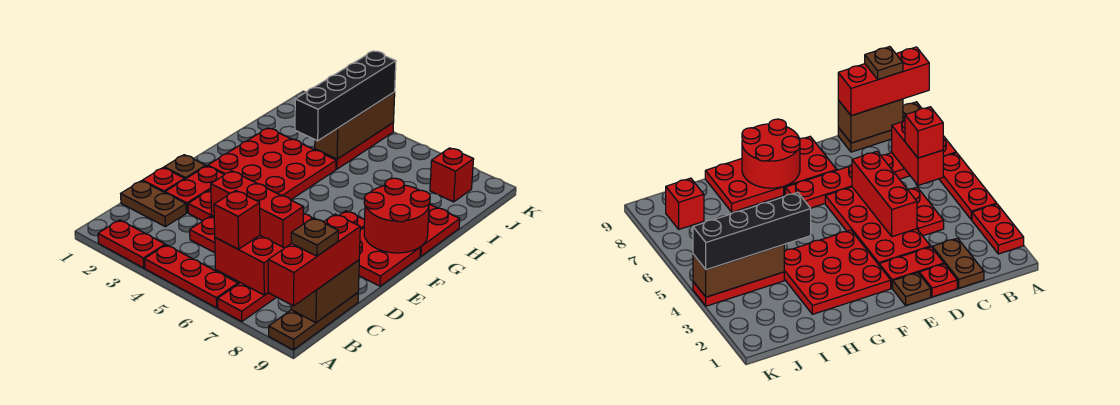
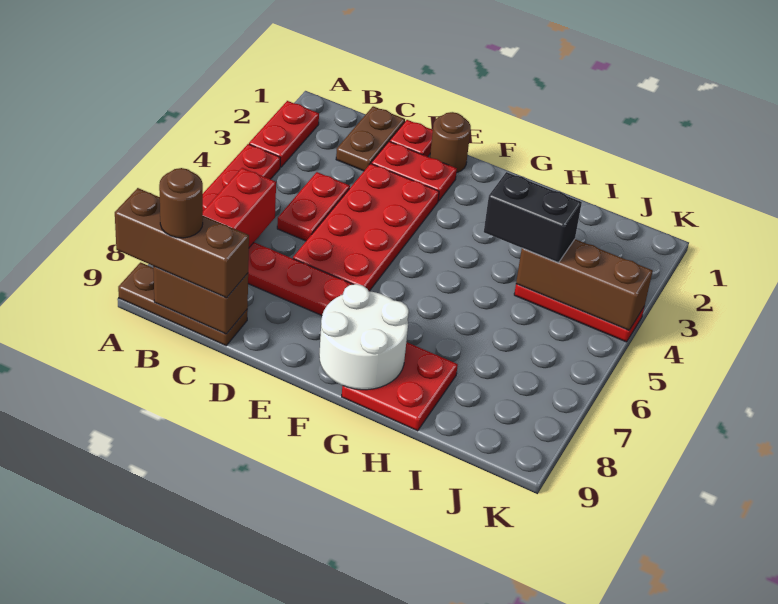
red brick A9:C9 level 3 -> brown brick A9:C9 level 3
red brick B6 level 3 -> none
brown plate B9 level 4 -> brown round brick B9 level 4
red brick D4:D6 level 2 -> none
brown plate E1 level 1 -> brown round brick E1 level 1
red plate E8:F9 level 1 -> none
red plate F2:H4 level 1 -> none
red round brick F8:G9 level 2 -> white round brick F8:G9 level 2
black brick H4:K4 level 3 -> black brick H4:I4 level 3
red brick J8 level 1 -> none

